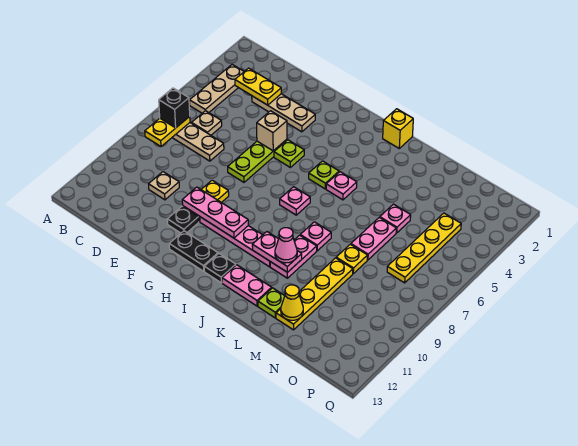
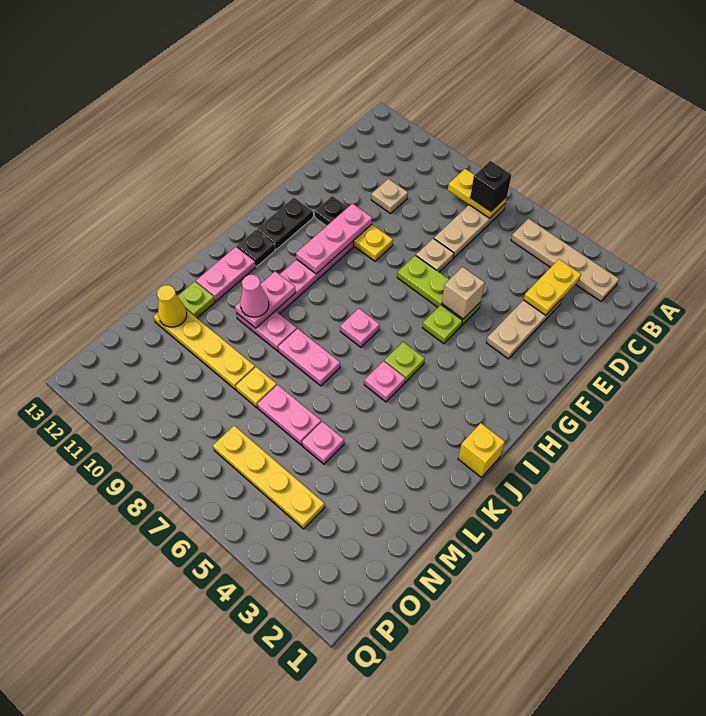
tan plate B3:B5 level 1 -> tan plate B2:B5 level 1
tan plate C6 level 1 -> tan plate E7 level 1
pink plate K8 level 1 -> pink plate K7:K8 level 1

